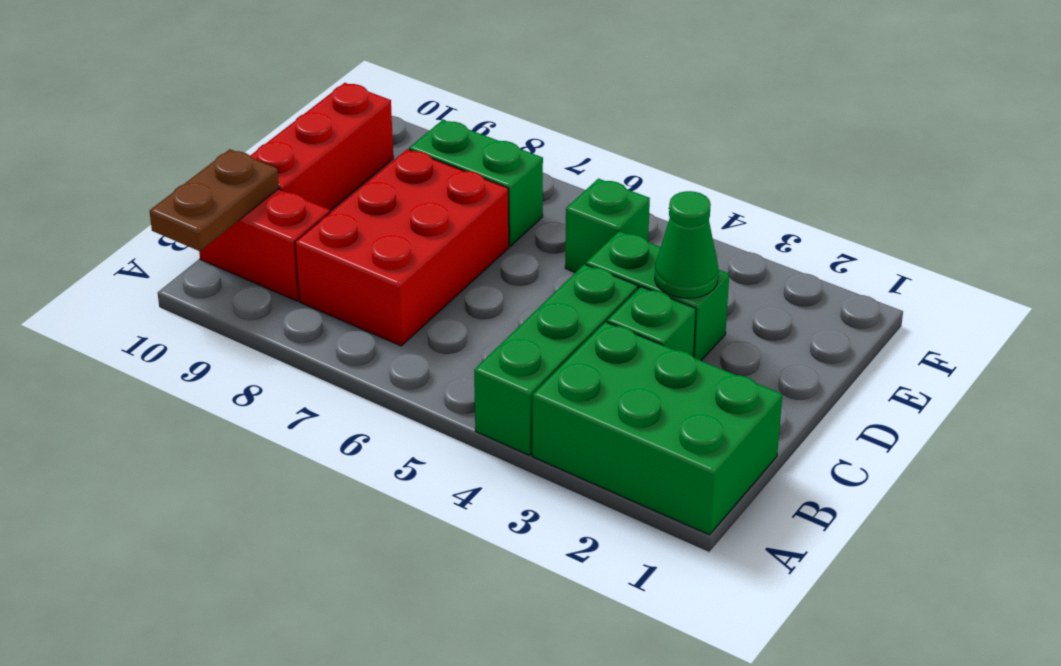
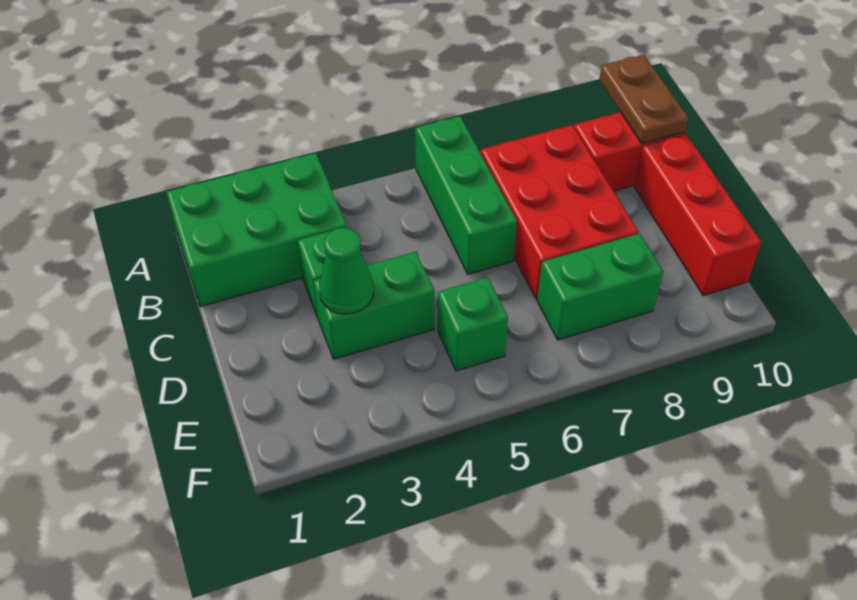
green brick A4:C4 level 1 -> green brick A6:C6 level 1

